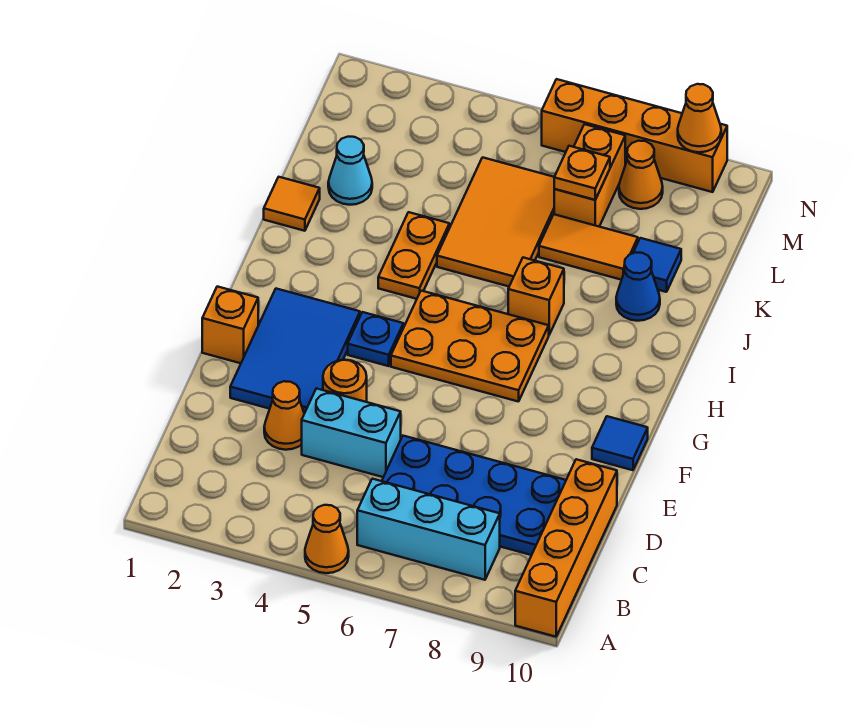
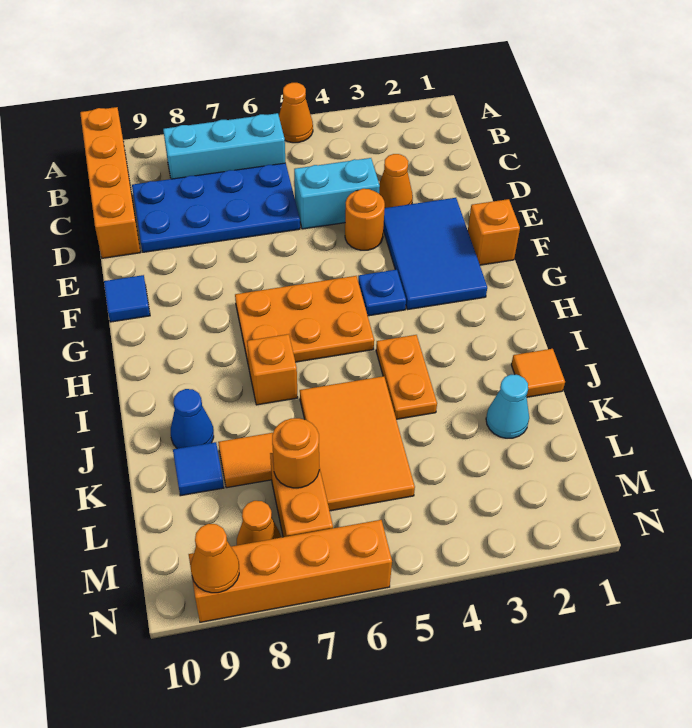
orange plate L7 level 2 -> orange round brick L7 level 2

